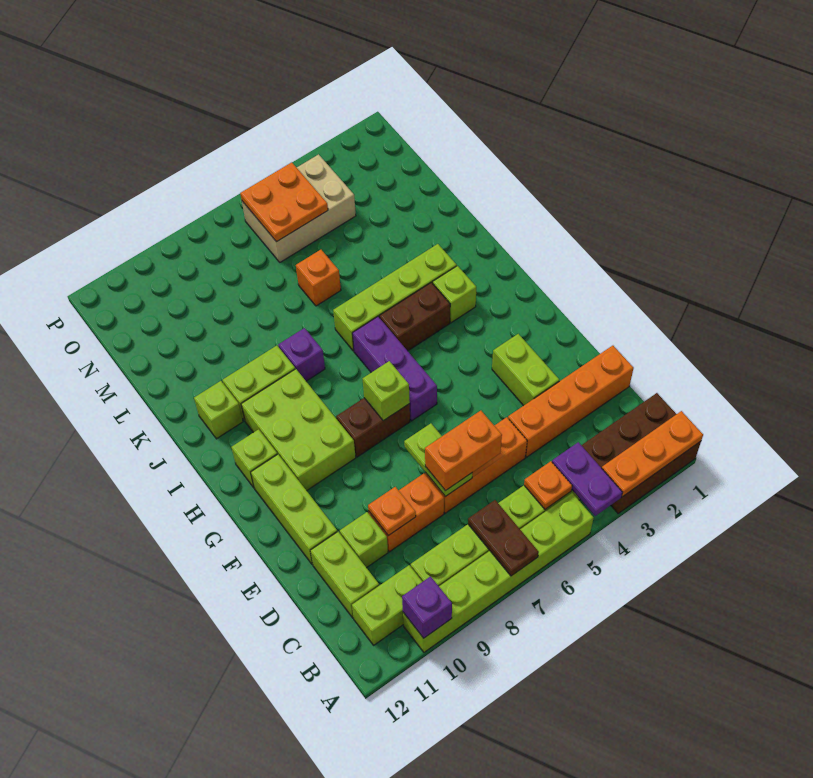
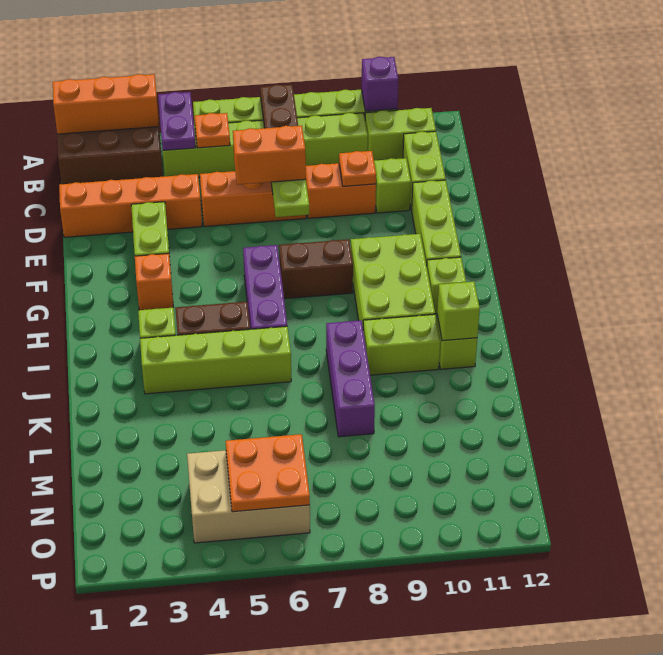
orange plate A1:A3 level 2 -> orange brick A1:A3 level 2
lime brick G7 level 2 -> lime brick J11 level 2
purple brick J8 level 1 -> purple brick J8:L8 level 1
orange brick L6 level 1 -> orange brick G3 level 1

